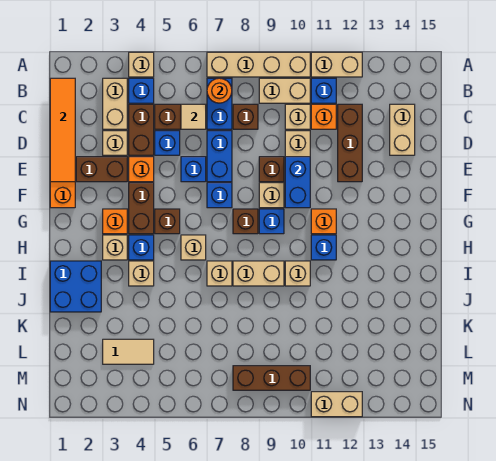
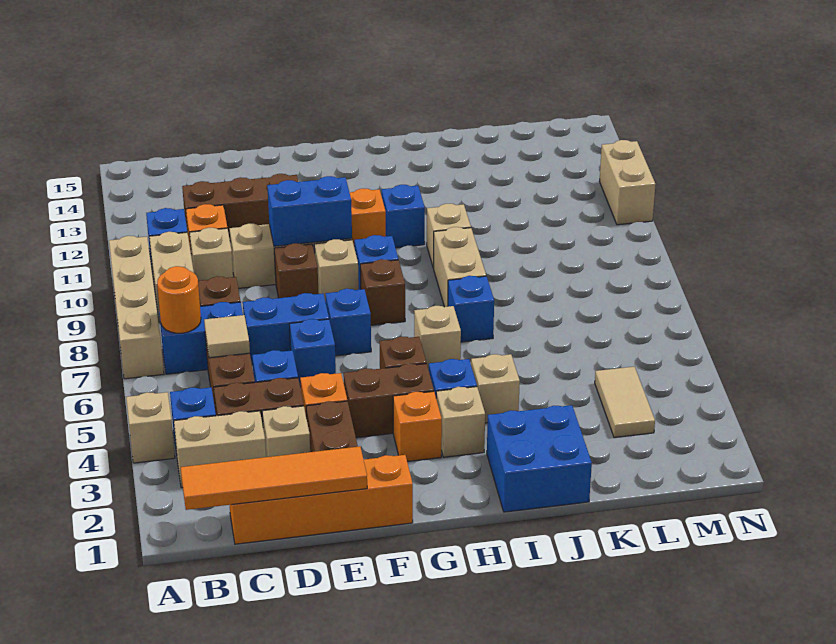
tan brick A11:A12 level 1 -> none
tan brick C14:D14 level 1 -> none
tan brick I7 level 1 -> blue brick I7 level 1
brown brick M8:M10 level 1 -> none

